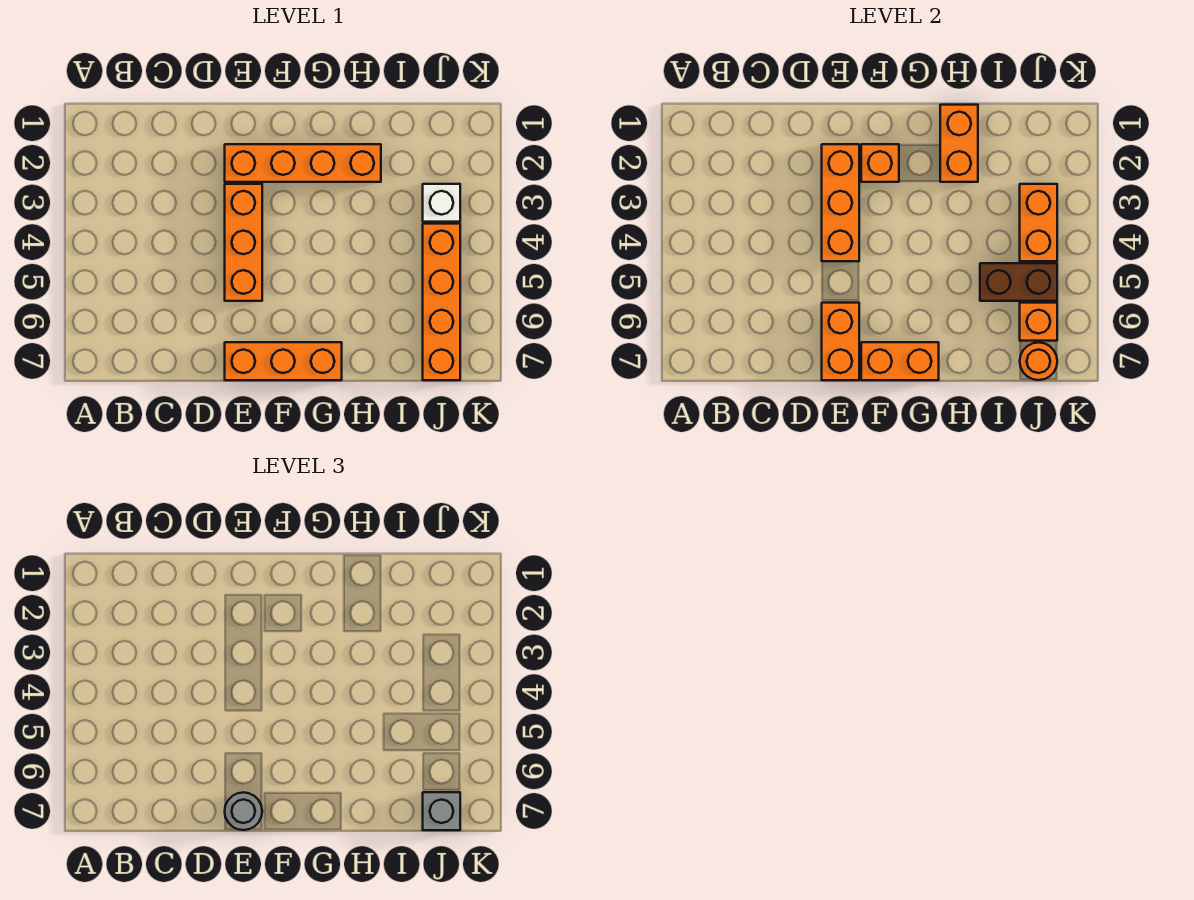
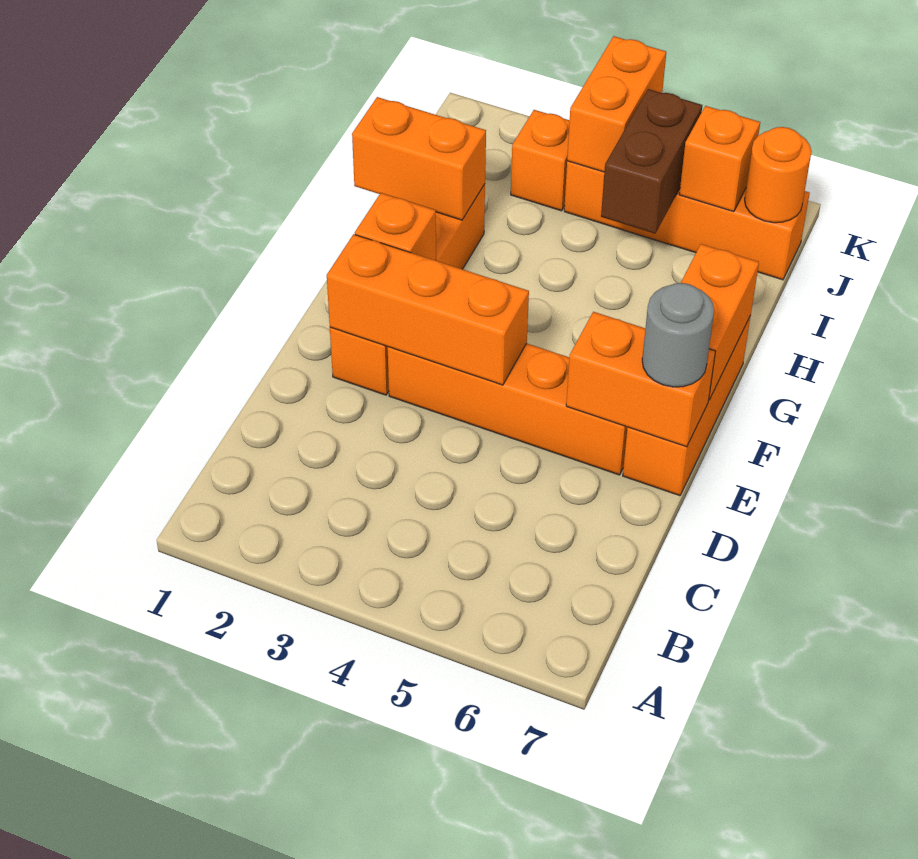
orange brick E3:E5 level 1 -> orange brick E3:E6 level 1
white brick J3 level 1 -> orange brick J3 level 1
orange brick J3:J4 level 2 -> orange brick J4:K4 level 2
grey brick J7 level 3 -> none

